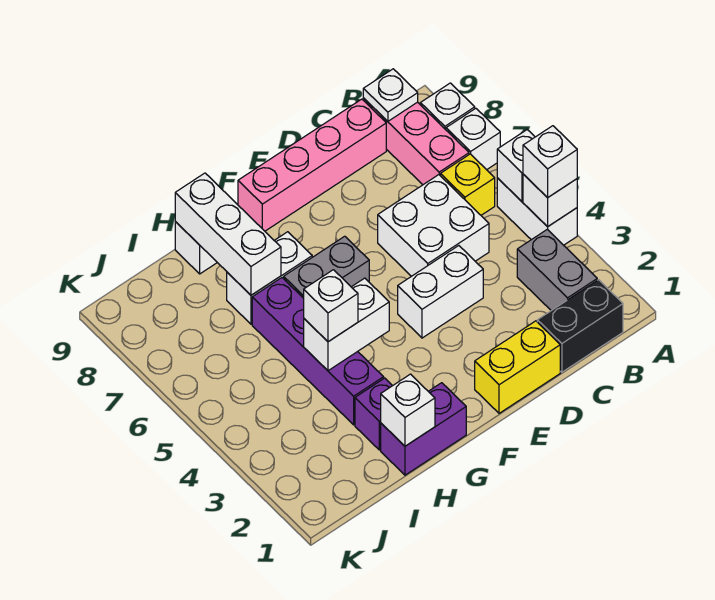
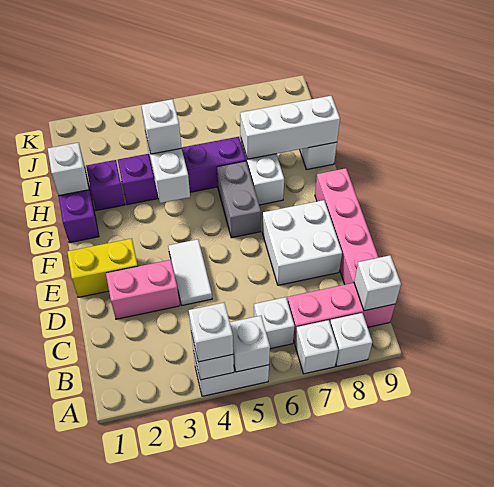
black brick B1:C1 level 1 -> none
grey brick B2:B3 level 1 -> none
yellow brick B6 level 1 -> white brick B6 level 1
white plate B9 level 2 -> white brick B9 level 2
white brick C5:D6 level 1 -> white brick D7:E8 level 1
yellow brick D1:E1 level 1 -> yellow brick E1:E2 level 1
none -> pink brick D2:D3 level 1
white brick D4:E4 level 1 -> white tile D4:E4 level 1

